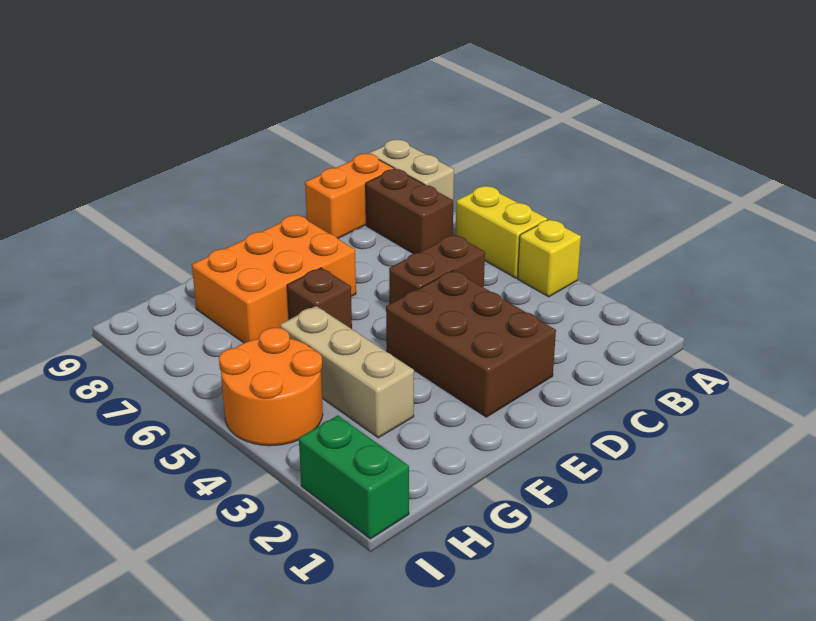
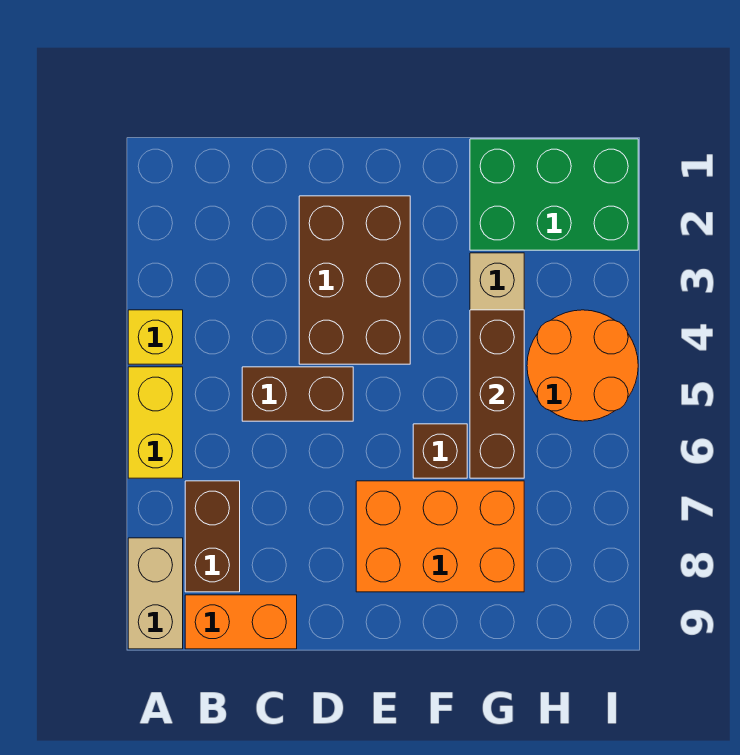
none -> brown brick G4:G6 level 2
green brick I1:I2 level 1 -> green brick G1:I2 level 1

